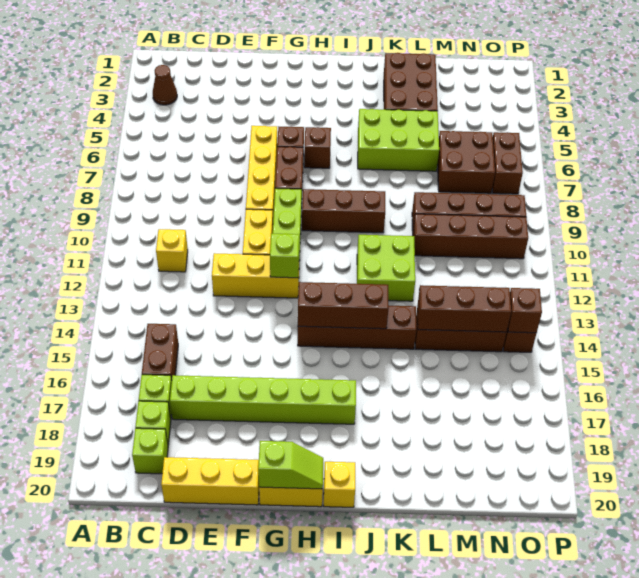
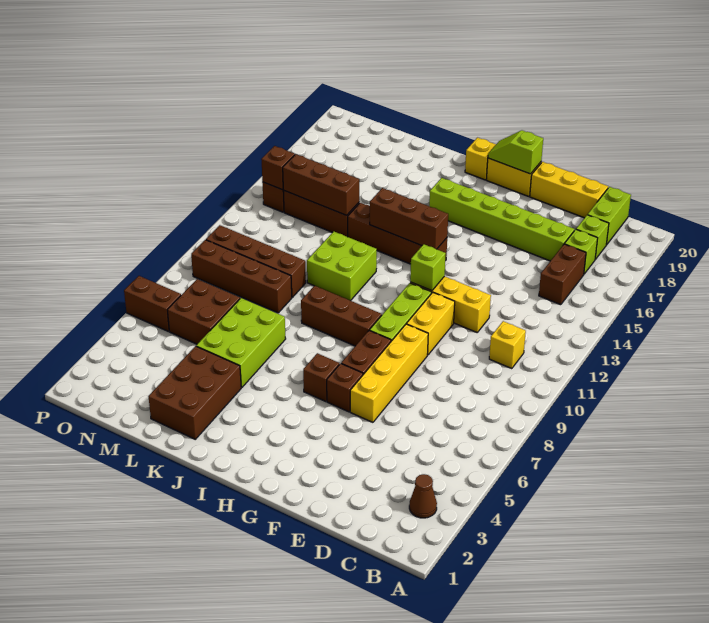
lime brick C19 level 1 -> lime brick C19:C20 level 1
lime brick J5:L6 level 1 -> lime brick K5:L7 level 1
brown brick O6:O7 level 1 -> brown brick O6:P6 level 1

